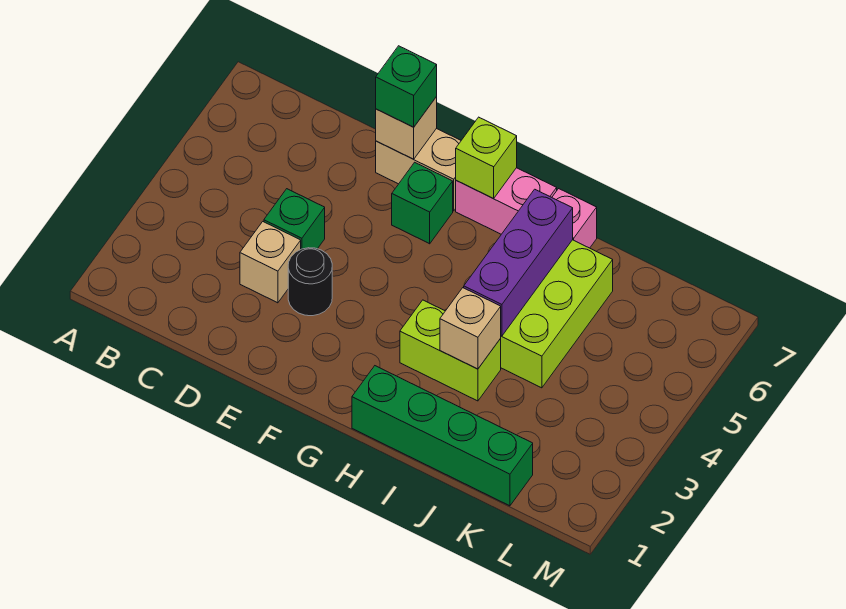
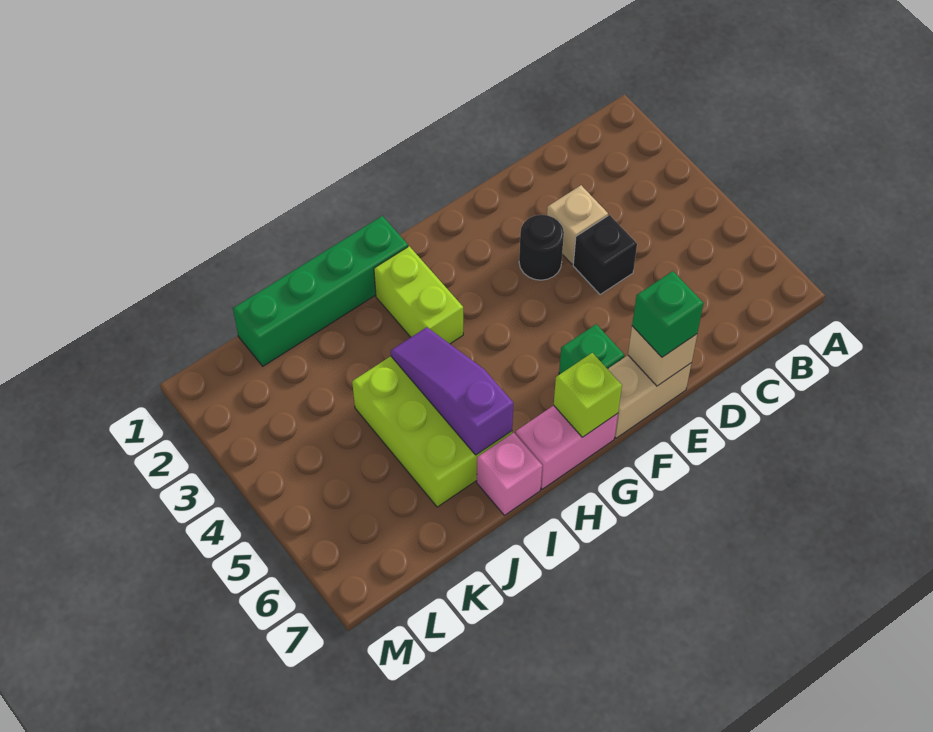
green brick D4 level 1 -> black brick D4 level 1
lime brick H3:I3 level 1 -> lime brick H2:H3 level 1
tan brick I3 level 2 -> none
purple brick I4:I6 level 2 -> purple slope I4:I6 level 2 top 6

